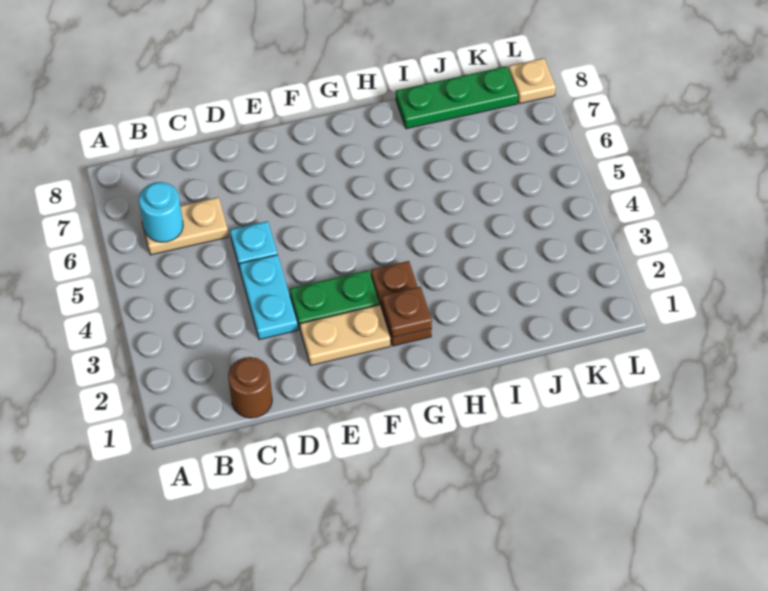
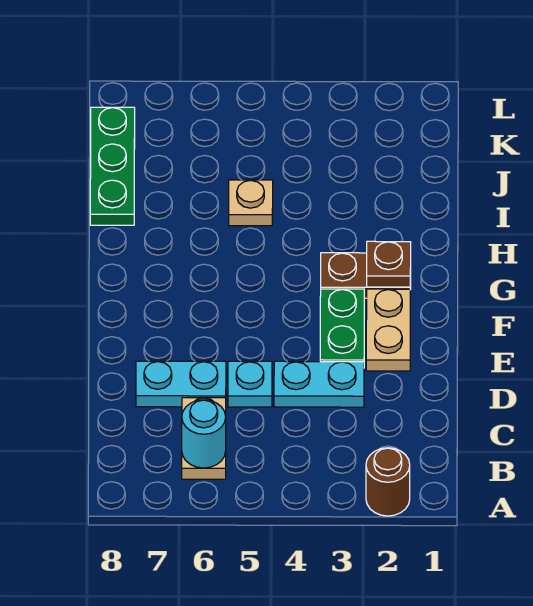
brown round brick C1 level 1 -> brown round brick A2 level 1
none -> cyan plate D6:D7 level 1
tan plate L8 level 1 -> tan plate I5 level 1

